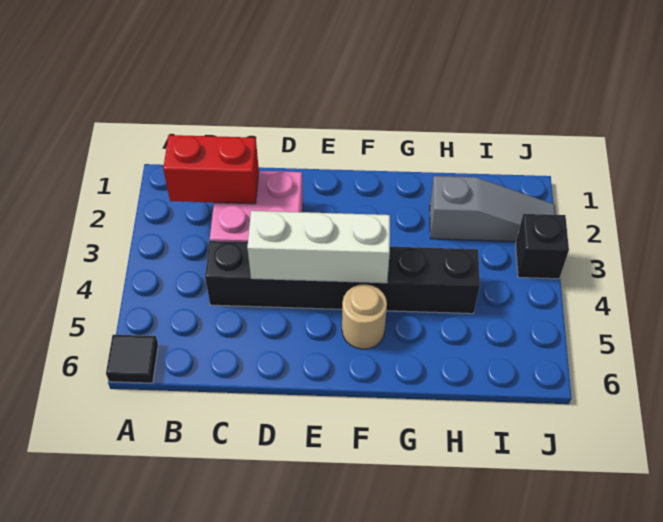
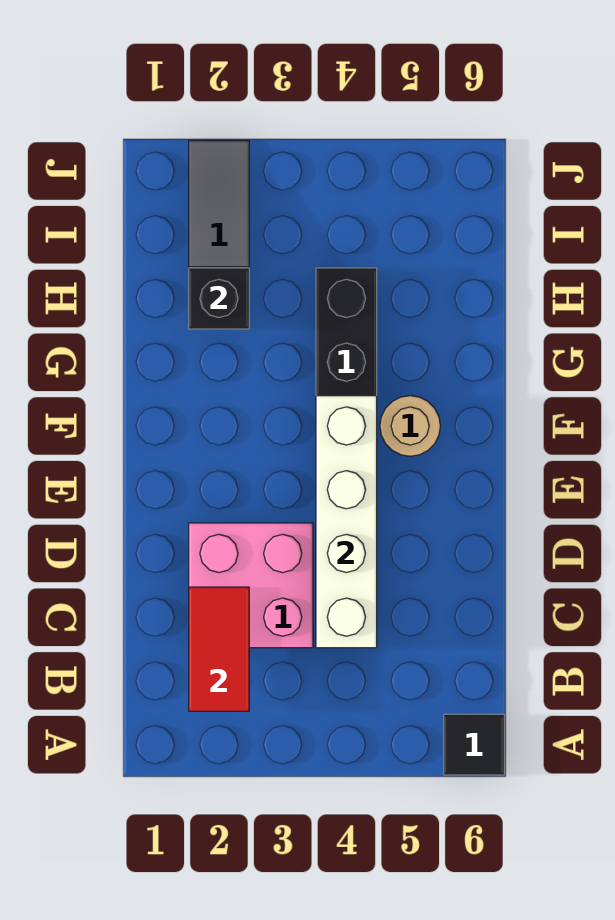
red brick B2:C2 level 2 -> red tile B2:C2 level 2
white brick D4:F4 level 2 -> white brick C4:F4 level 2
black brick J3 level 1 -> black brick H2 level 2

